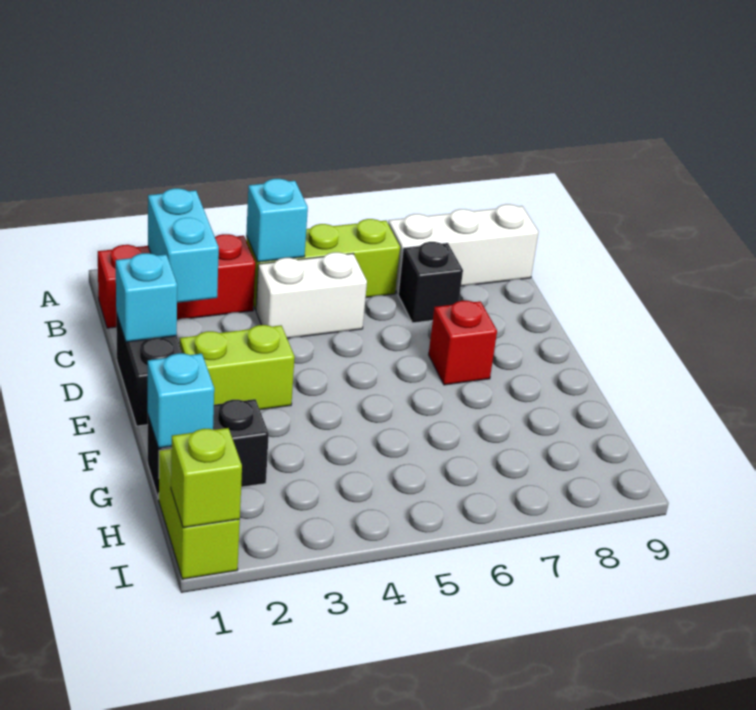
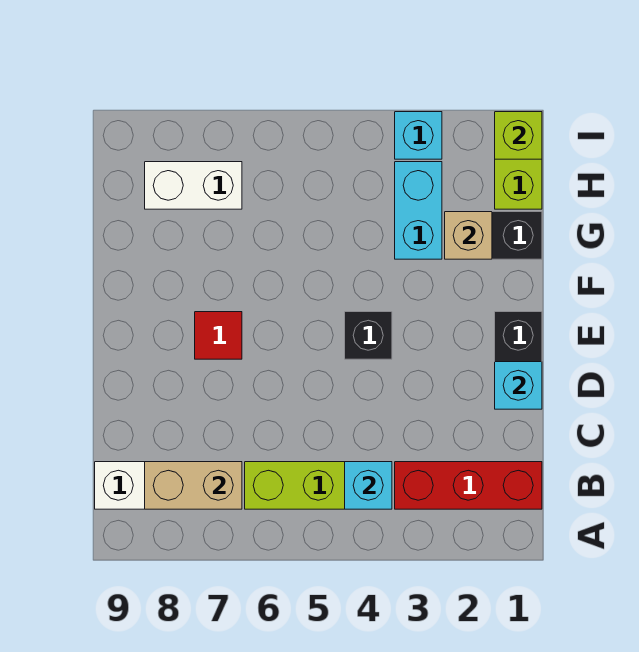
cyan brick B2:C2 level 2 -> cyan brick G3:H3 level 1
none -> tan brick B7:B8 level 2
white brick C4:C5 level 1 -> white brick H7:H8 level 1
black brick C7 level 1 -> black brick E4 level 1
lime brick E2:E3 level 1 -> none
red brick E7 level 1 -> red tile E7 level 1
cyan brick G1 level 2 -> cyan brick I3 level 1
none -> tan brick G2 level 2

